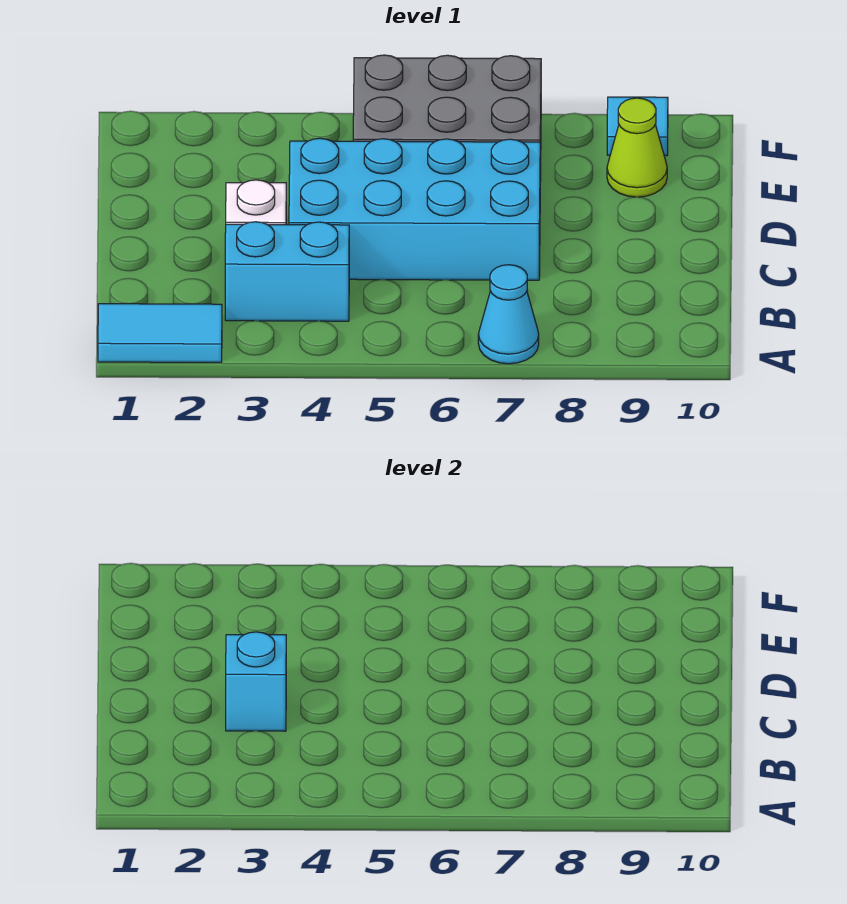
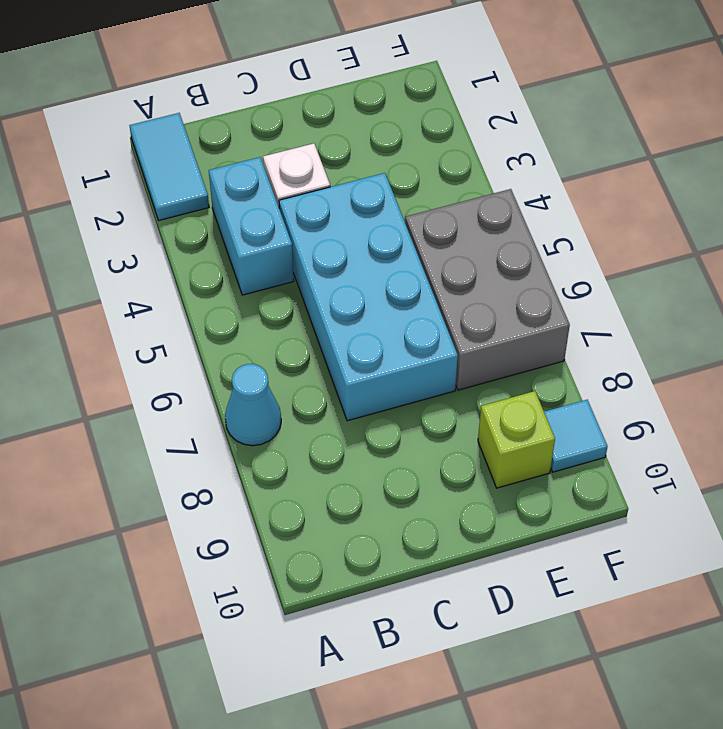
cyan brick C3 level 2 -> none
lime cone E9 level 1 -> lime brick E9 level 1

